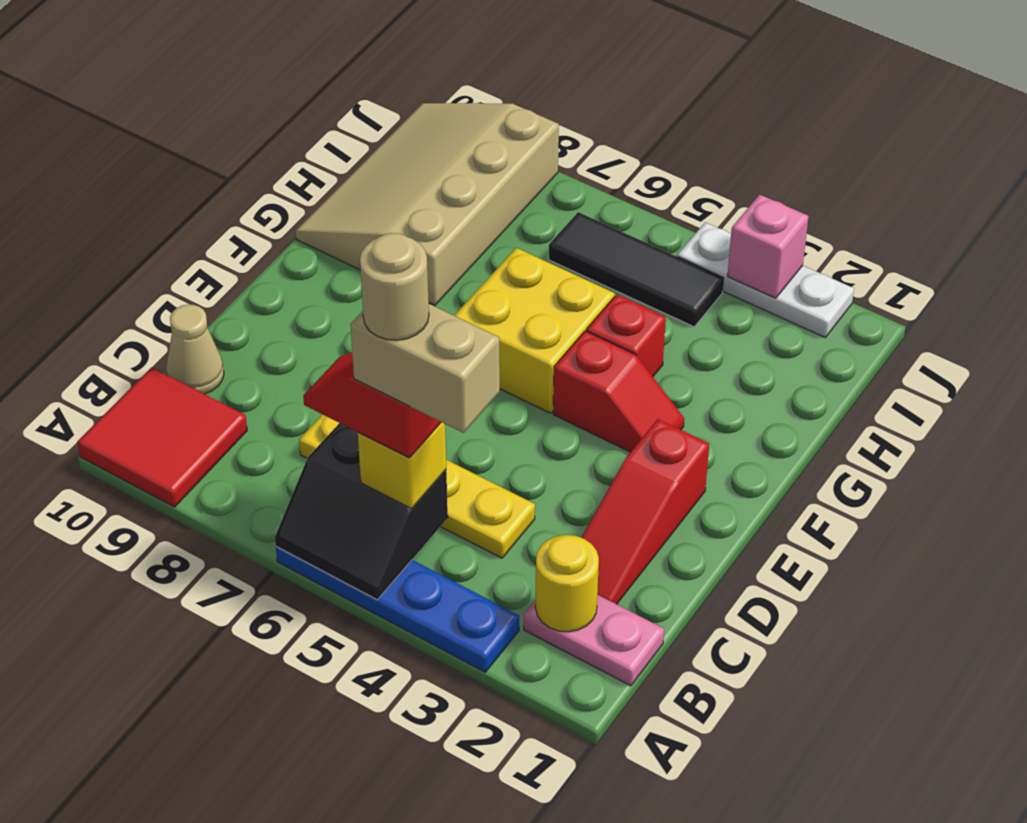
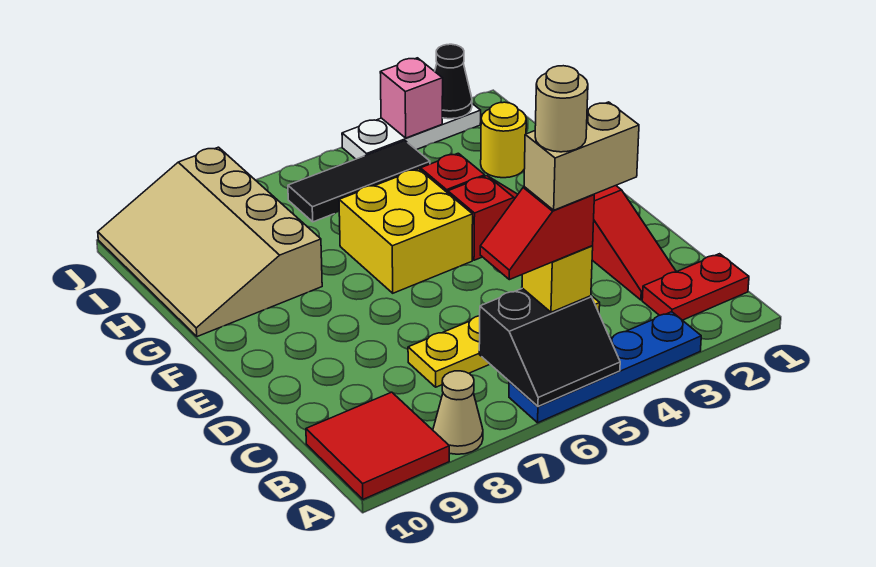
pink plate B1:B2 level 1 -> red plate B1:B2 level 1
yellow round brick B2 level 2 -> yellow round brick H2 level 1
tan cone C10 level 1 -> tan cone A8 level 1
none -> black cone J2 level 2

